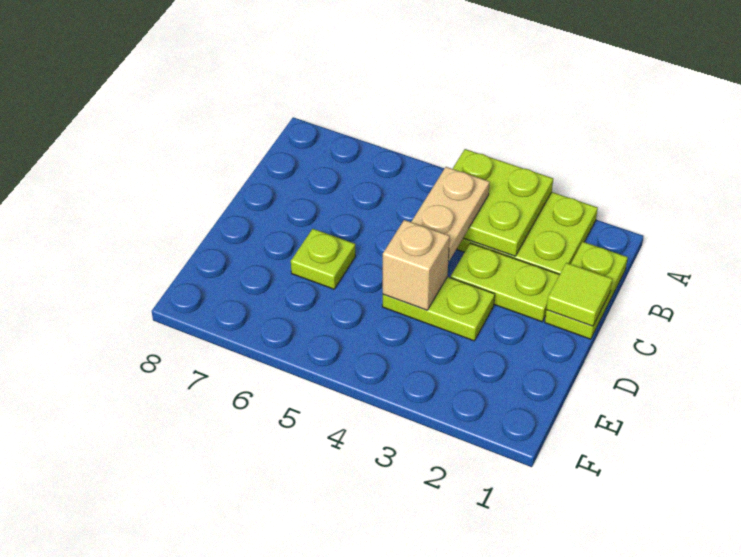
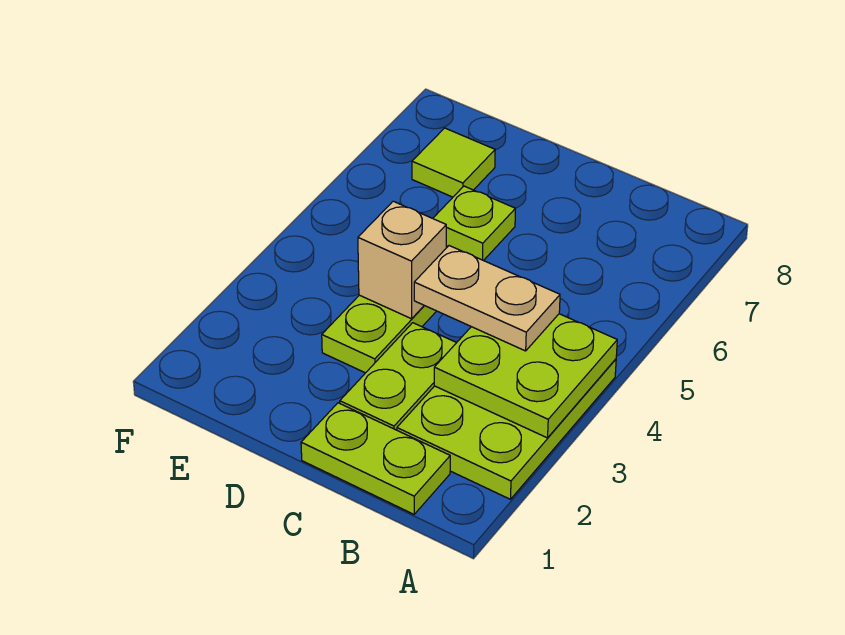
lime tile C1 level 2 -> lime tile E7 level 1

